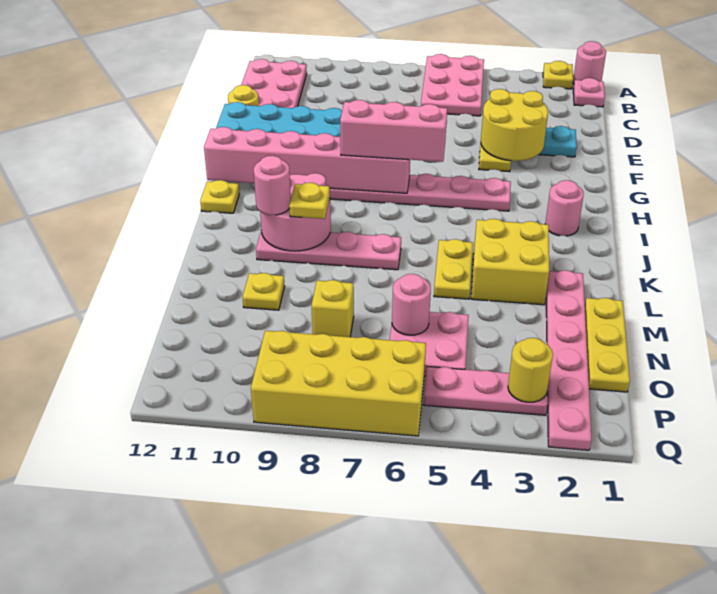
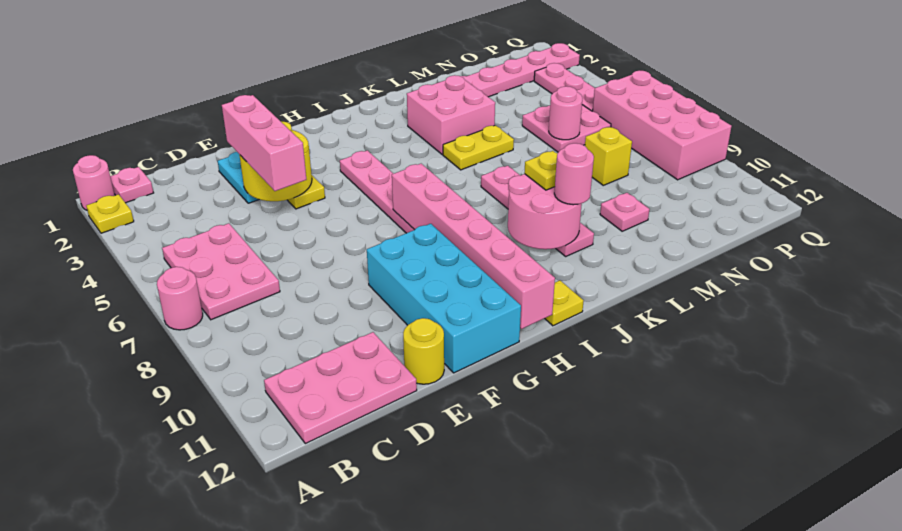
pink plate A5:C6 level 1 -> pink plate B5:C7 level 1
pink brick H6:H8 level 3 -> pink brick E3:E5 level 3
pink round brick I2 level 1 -> pink round brick A7 level 1
yellow brick K3:L4 level 1 -> pink brick K3:L4 level 1
yellow plate M1:O1 level 1 -> none
yellow plate M10 level 1 -> pink plate M10 level 1
yellow round brick P3 level 2 -> none
yellow brick P6:Q9 level 1 -> pink brick P6:Q9 level 1

